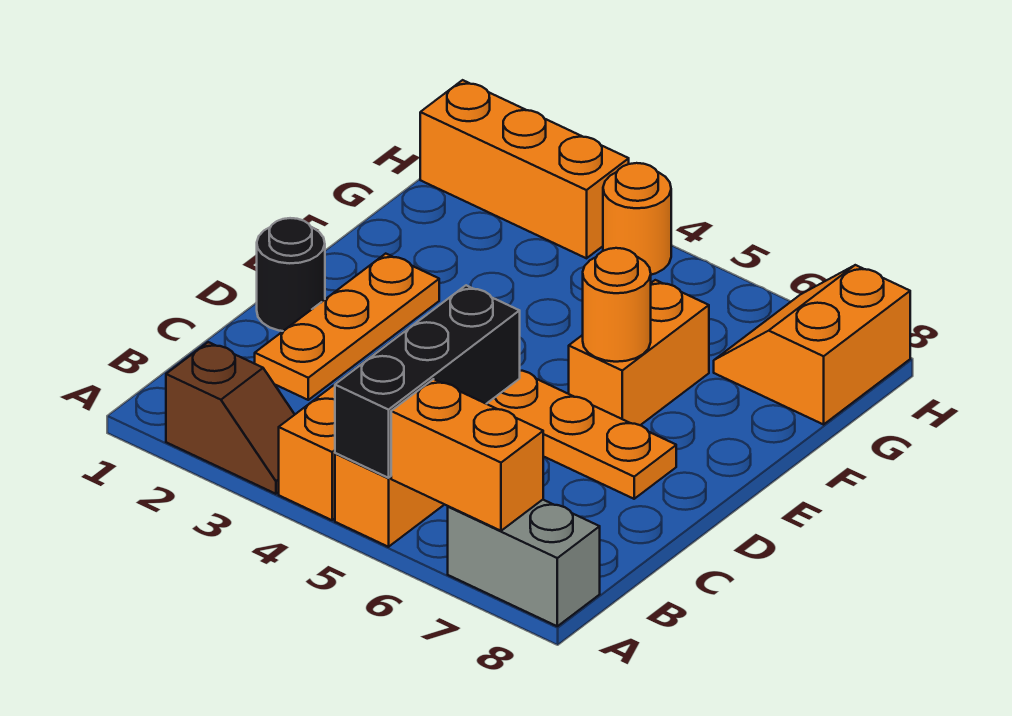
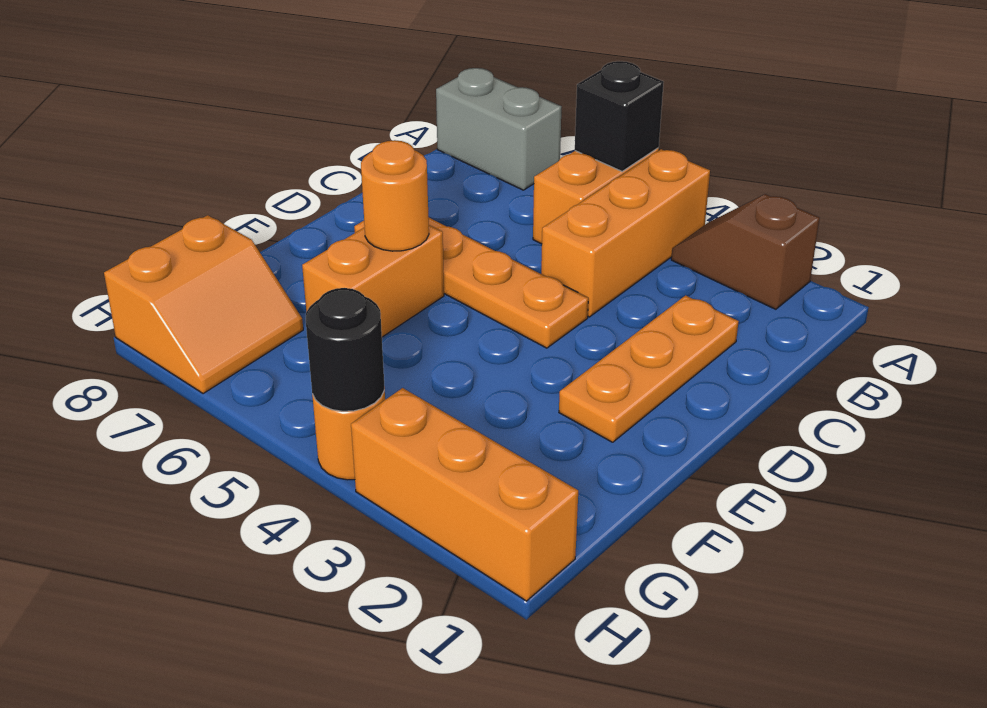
black brick A5:C5 level 2 -> black brick A5 level 2
orange brick A6:A7 level 2 -> none
black round brick D1 level 1 -> black round brick H4 level 2

